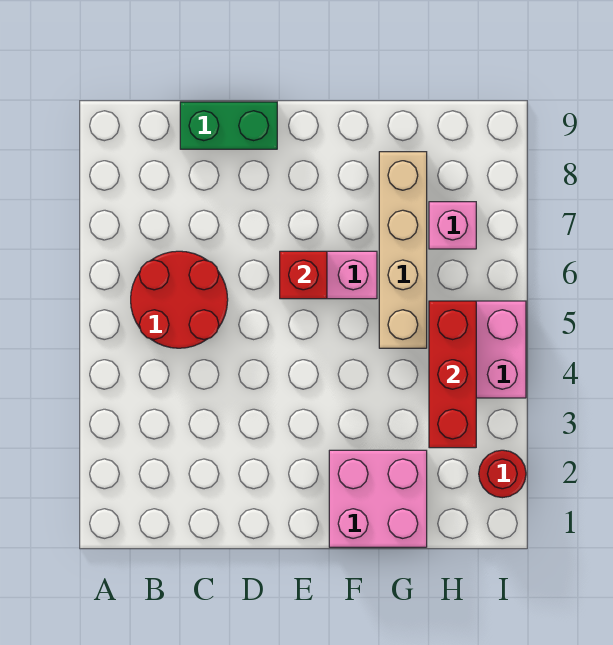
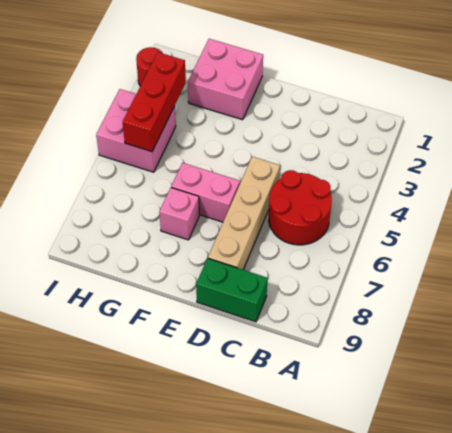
red brick E6 level 2 -> none
tan brick G5:G8 level 1 -> tan brick D5:D8 level 1
pink brick H7 level 1 -> pink brick F7 level 1

